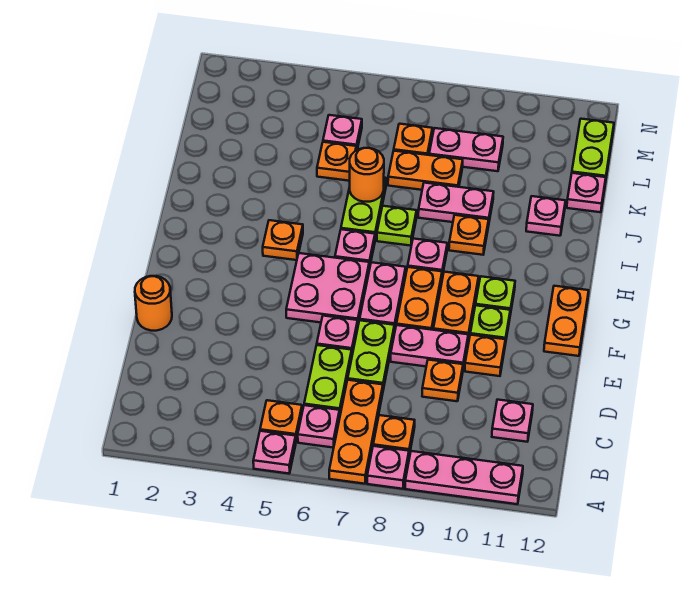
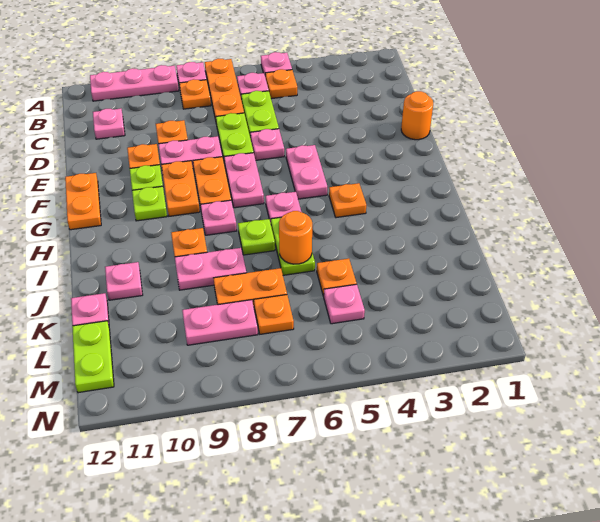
pink plate F5:G6 level 1 -> pink plate F5:G5 level 1

